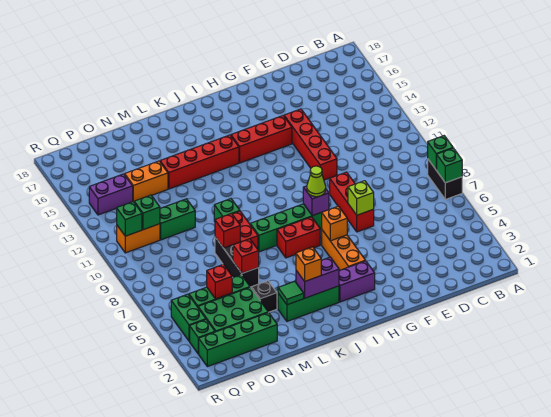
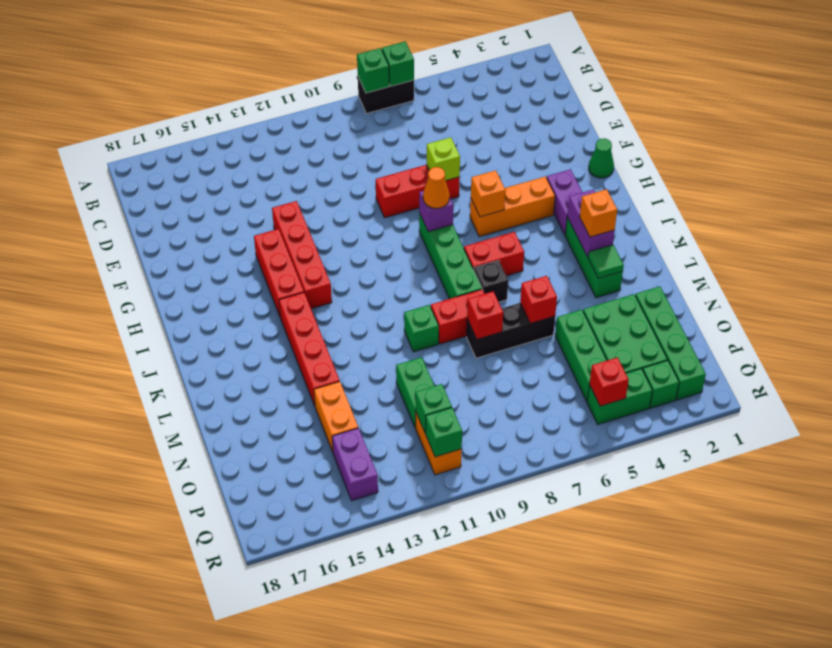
red brick F11:F14 level 1 -> red brick F13:I13 level 1
none -> green cone G1 level 1
lime cone H8 level 3 -> orange cone H8 level 3
red brick I7:J7 level 1 -> red brick J6:J7 level 1
black brick M4 level 1 -> black brick K7 level 1
red brick O5 level 2 -> red brick Q5 level 2

